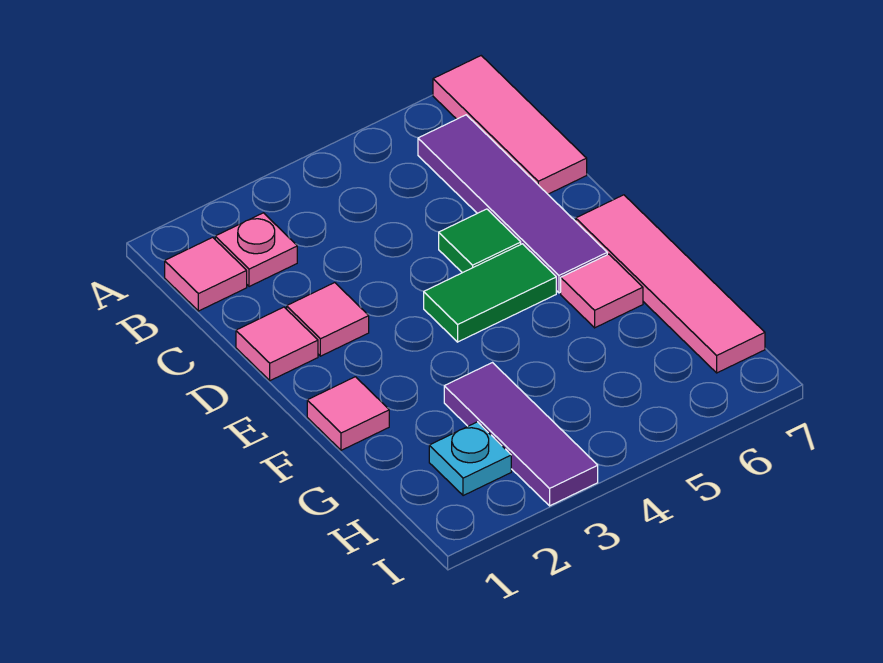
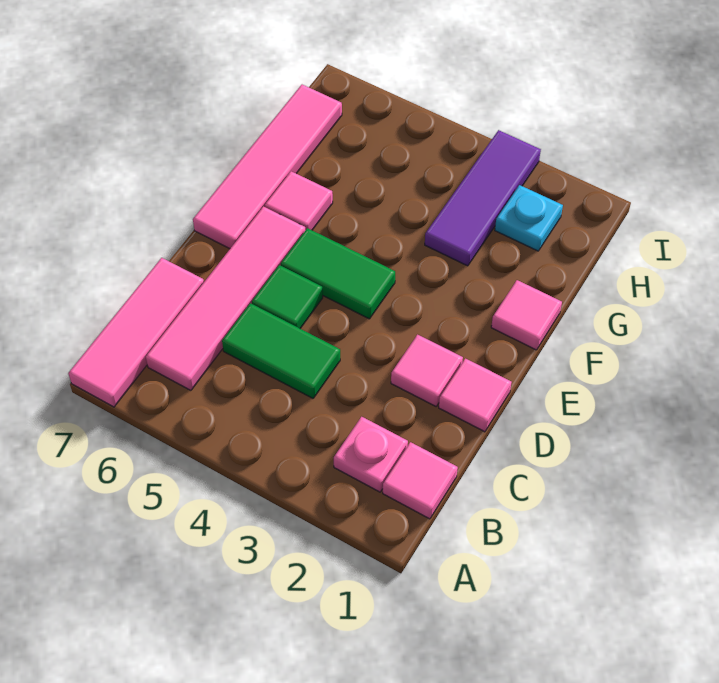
purple tile B6:E6 level 1 -> pink tile B6:E6 level 1
none -> green tile C4:C5 level 1

